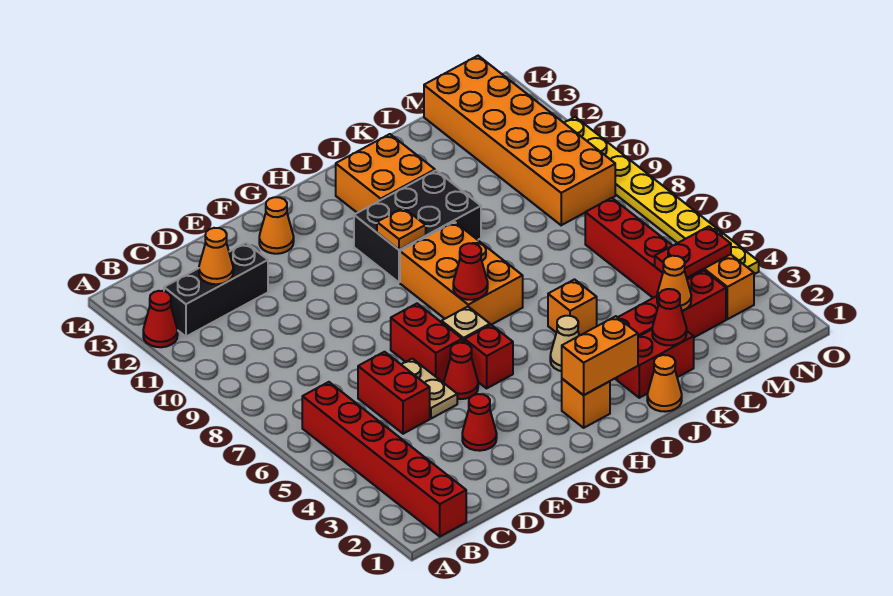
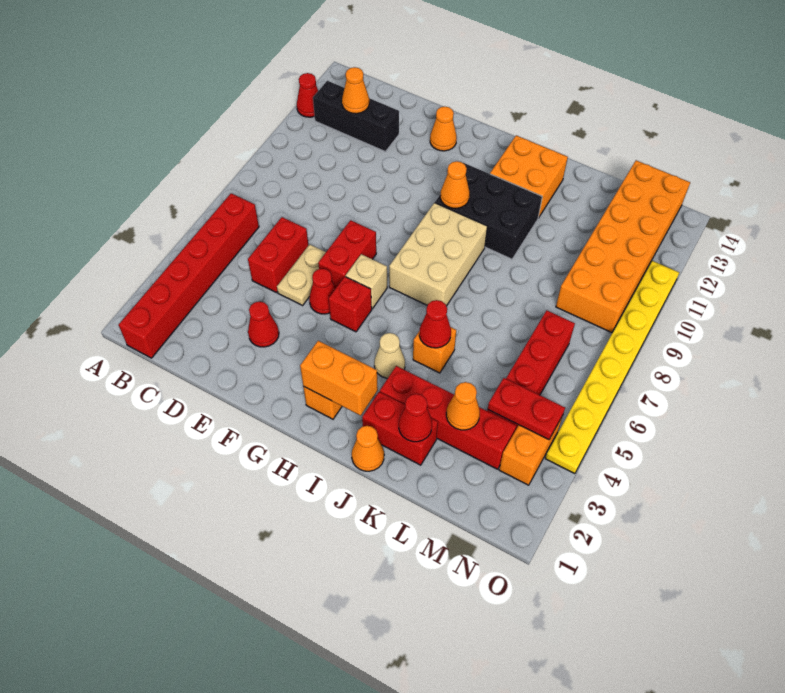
orange brick H7:I9 level 1 -> tan brick H7:I9 level 1
red cone H7 level 2 -> red cone J5 level 2
orange plate H10 level 2 -> orange cone H10 level 2

